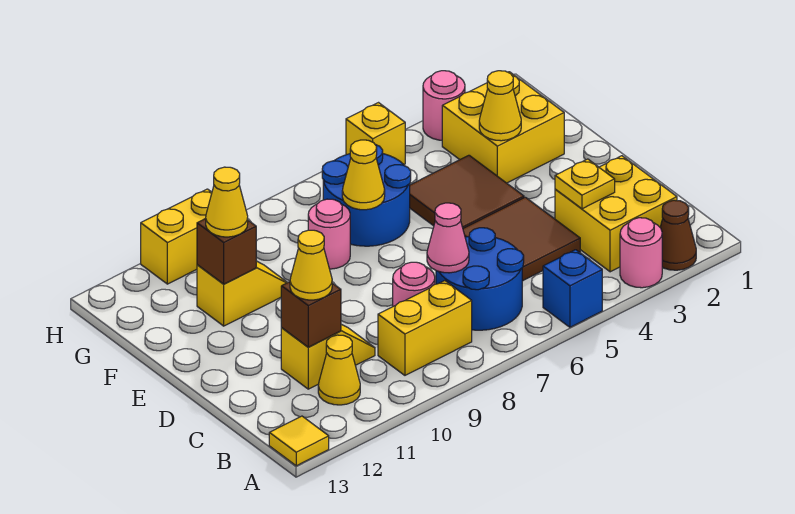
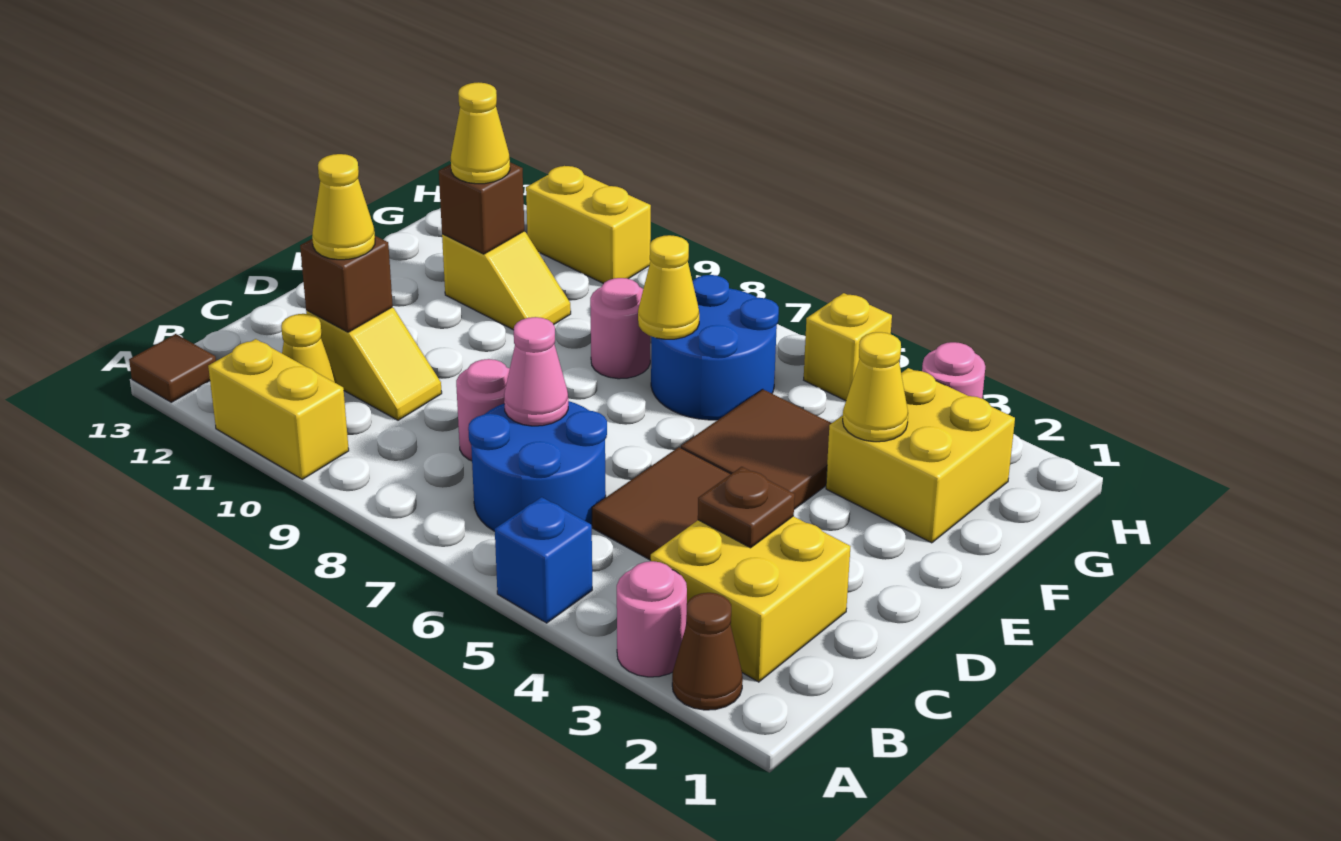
yellow tile A13 level 1 -> brown tile A13 level 1
yellow brick B8:B9 level 1 -> yellow brick A10:A11 level 1
yellow plate C3 level 2 -> brown plate C3 level 2

